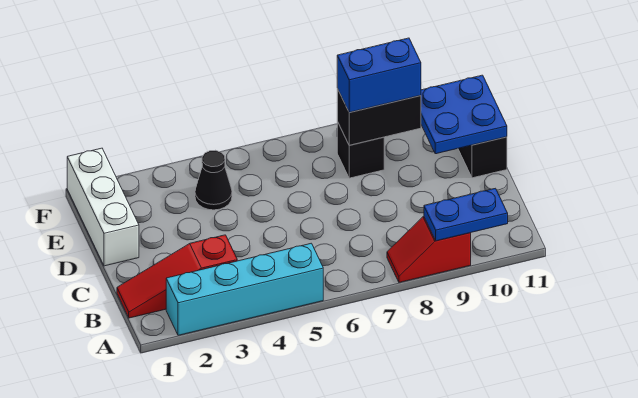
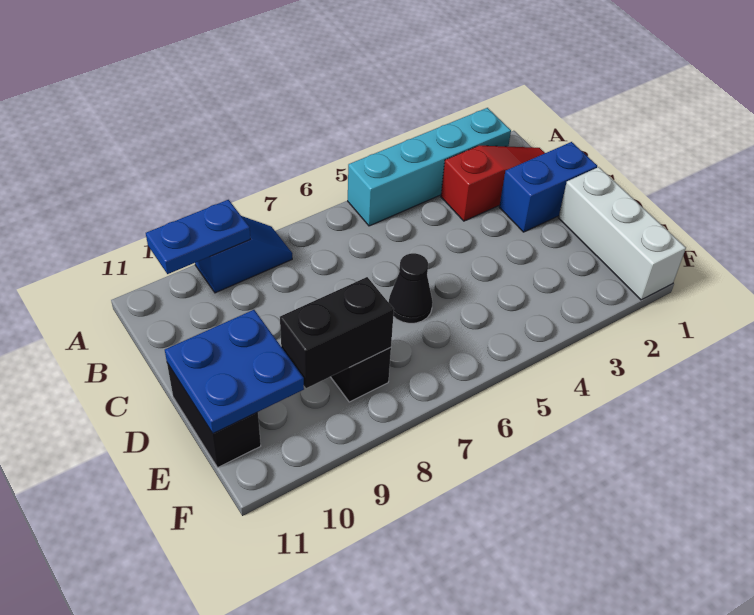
red slope A8:A9 level 1 top 9 -> blue slope A8:A9 level 1 top 9
black cone E4 level 1 -> black cone D6 level 1
blue brick E8:E9 level 3 -> blue brick C1:C2 level 1

